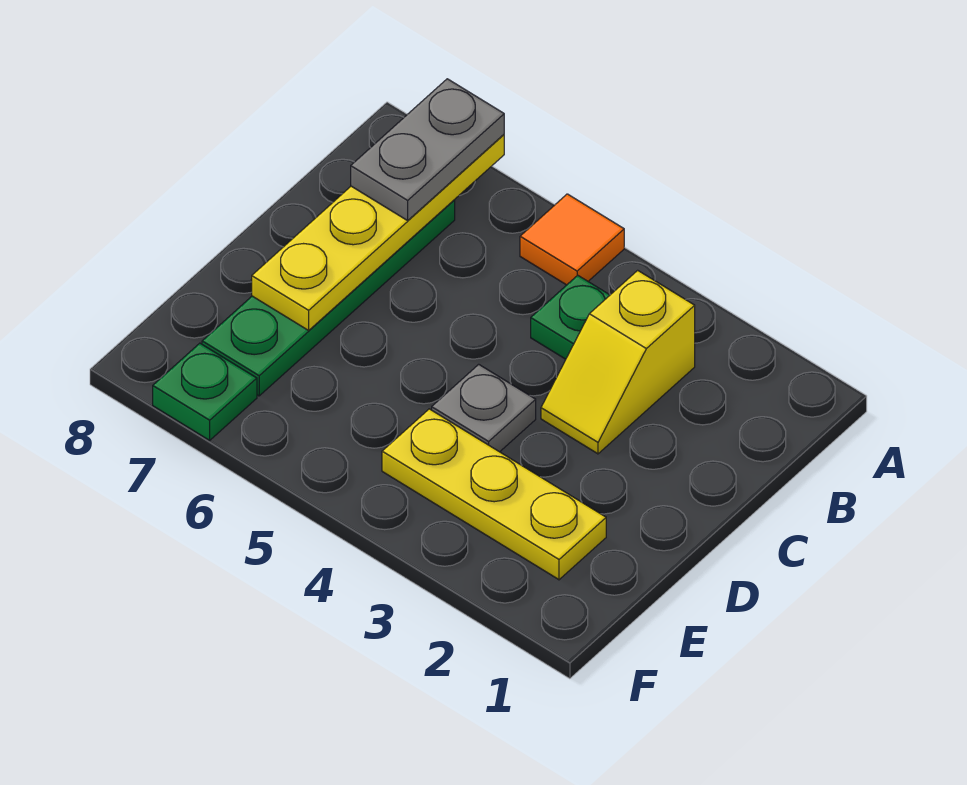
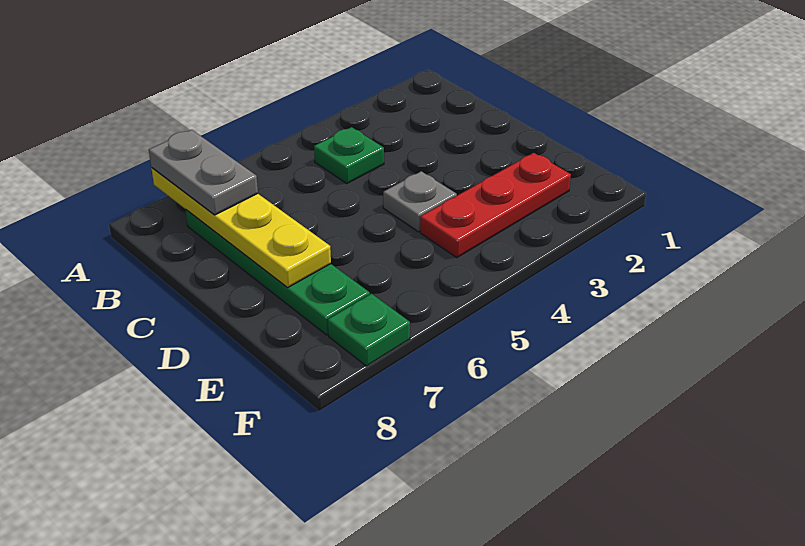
orange tile A5 level 1 -> none
yellow slope B3:C3 level 1 top B -> none
yellow plate E2:E4 level 1 -> red plate E2:E4 level 1

